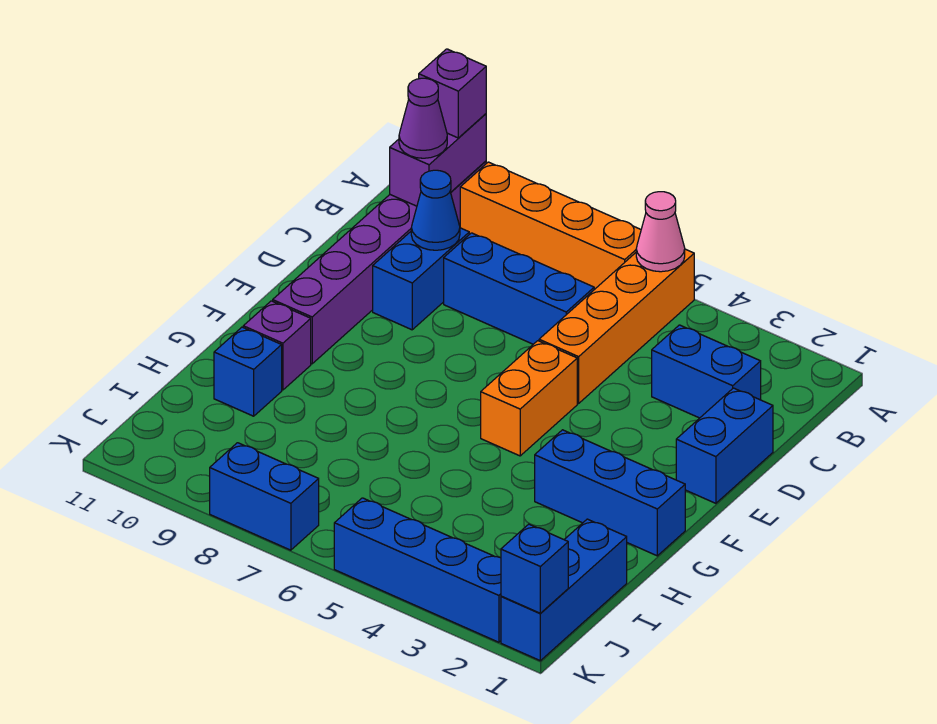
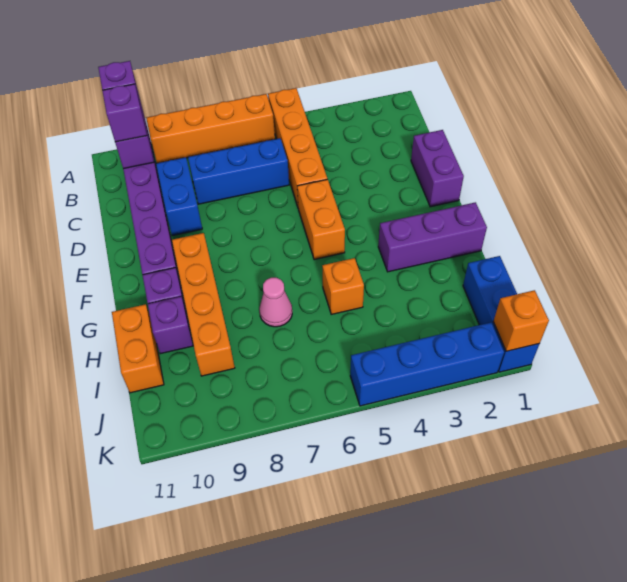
pink cone A5 level 2 -> pink cone H7 level 1
purple cone B10 level 3 -> purple brick B10 level 3
blue brick C2:C3 level 1 -> none
blue cone C9 level 2 -> none
blue brick D1:E1 level 1 -> purple brick D1:E1 level 1
none -> orange brick F9:I9 level 1
blue brick G1:G3 level 1 -> purple brick G1:G3 level 1
none -> orange brick H5 level 1
blue brick H10 level 1 -> purple brick H10 level 1
none -> orange brick H11:I11 level 1
blue brick K1 level 2 -> orange brick K1 level 2
blue brick K7:K8 level 1 -> none

